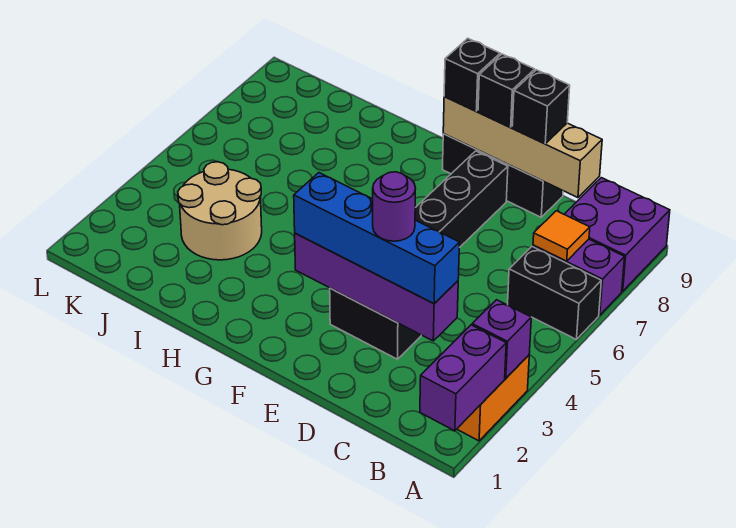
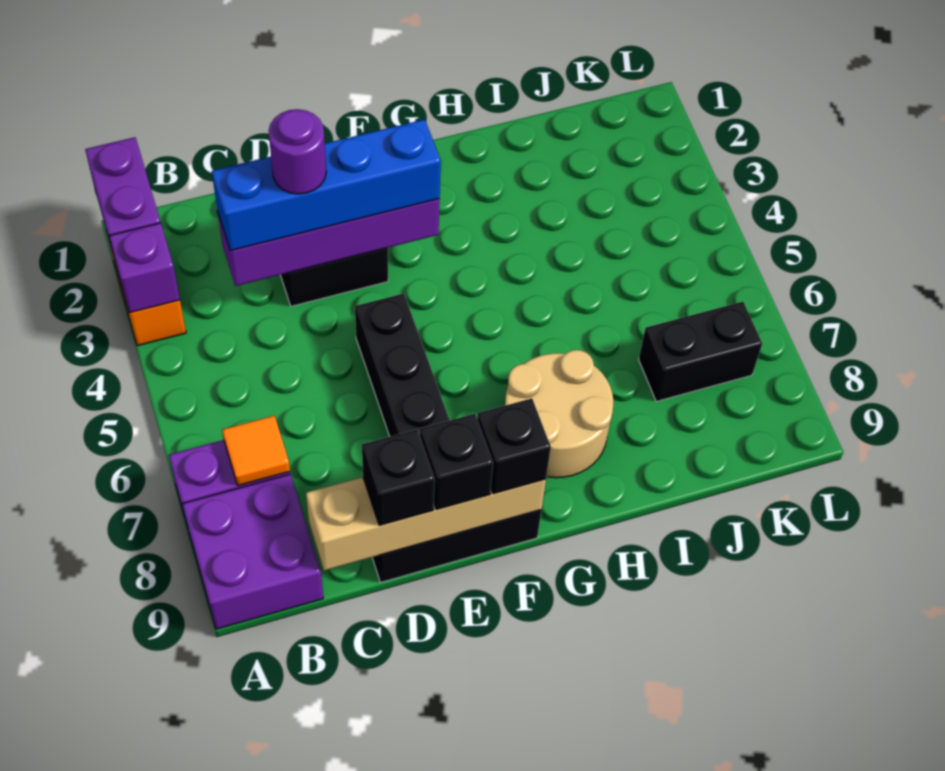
black brick A6:B6 level 1 -> black brick J7:K7 level 1
tan round brick I3:J4 level 1 -> tan round brick G7:H8 level 1

